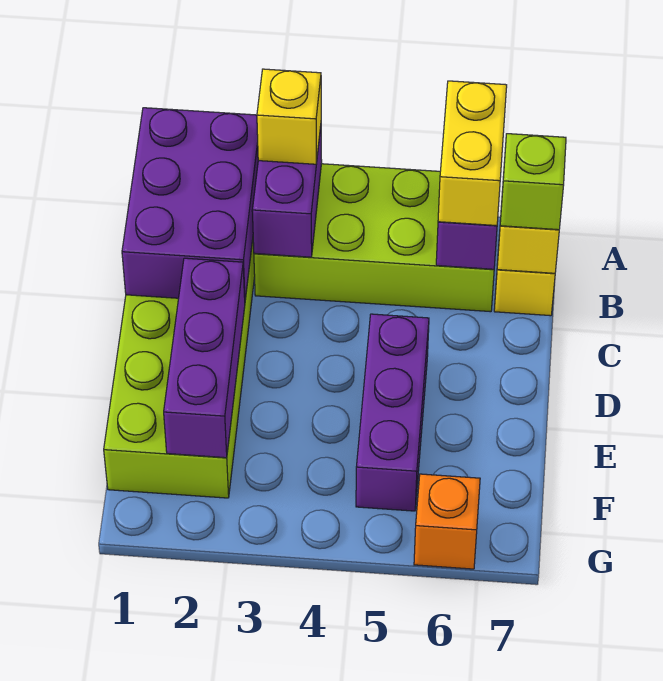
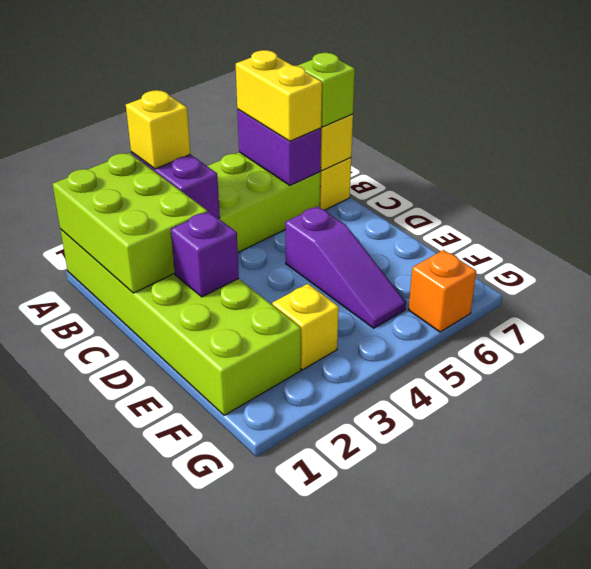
purple brick A1:C2 level 2 -> lime brick A1:C2 level 2
purple brick D2:F2 level 2 -> purple brick D2 level 2
purple brick D5:F5 level 1 -> purple slope D5:F5 level 1 top D
none -> yellow brick F3 level 1

